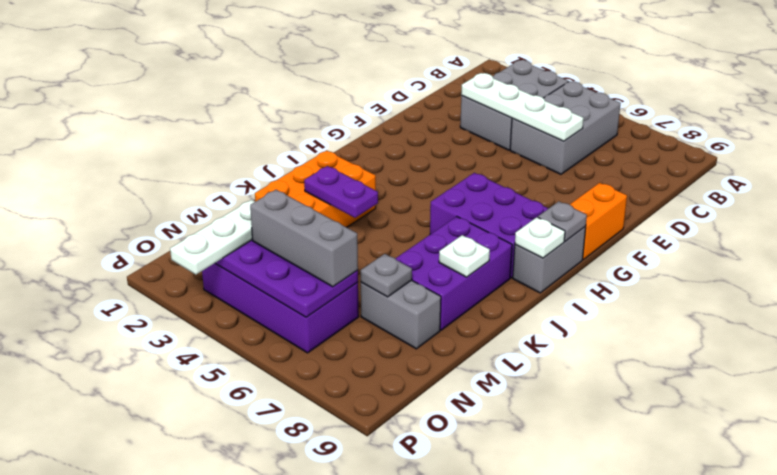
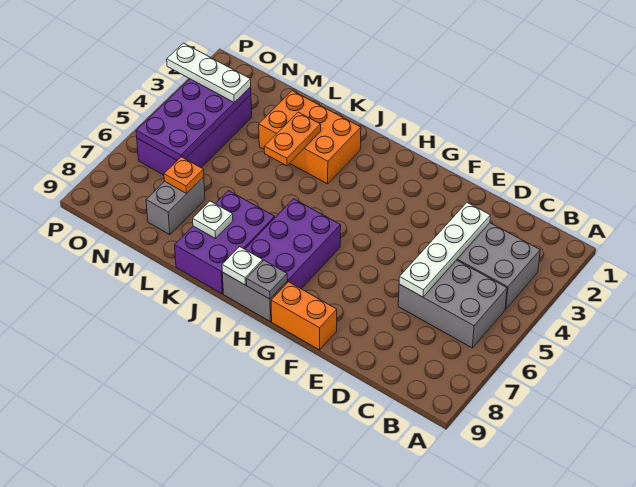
purple brick J7:L8 level 1 -> purple brick J7:K9 level 1
purple plate K3:K4 level 2 -> orange plate K3:K4 level 2
grey plate M7 level 2 -> orange plate M7 level 2
grey brick N4:N6 level 3 -> none

